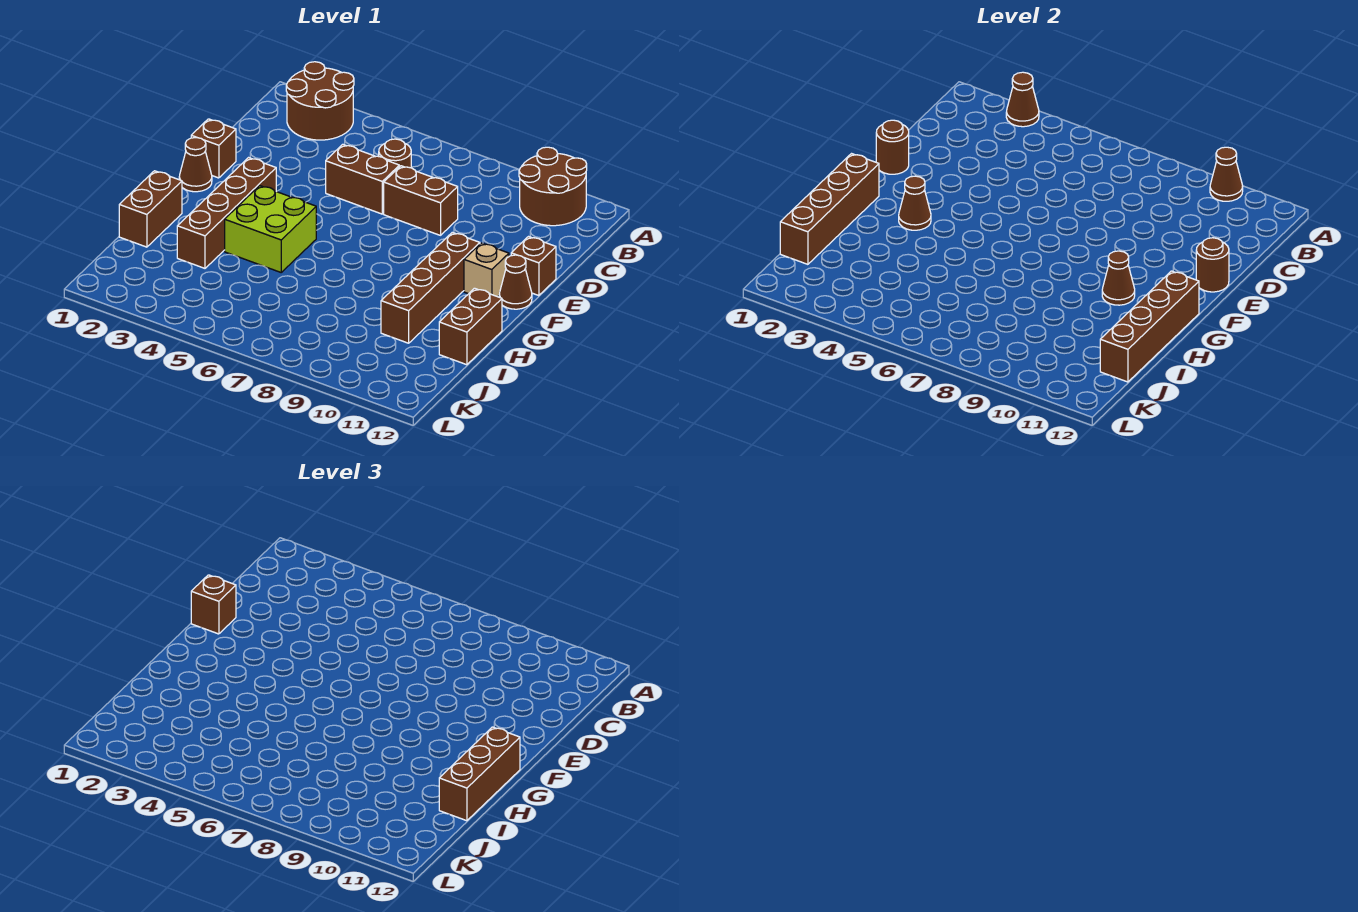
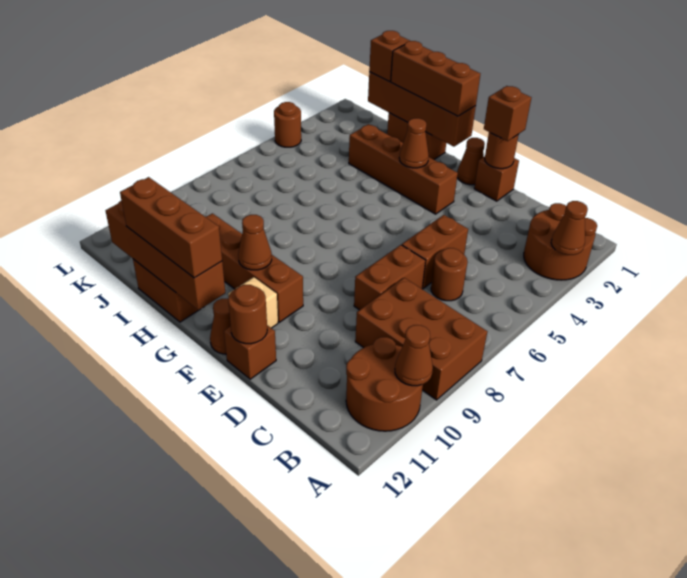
none -> brown brick A8:C9 level 1
none -> brown brick G1:I1 level 3
lime brick G4:H5 level 1 -> none
none -> brown brick J1 level 3
none -> brown round brick L4 level 1

